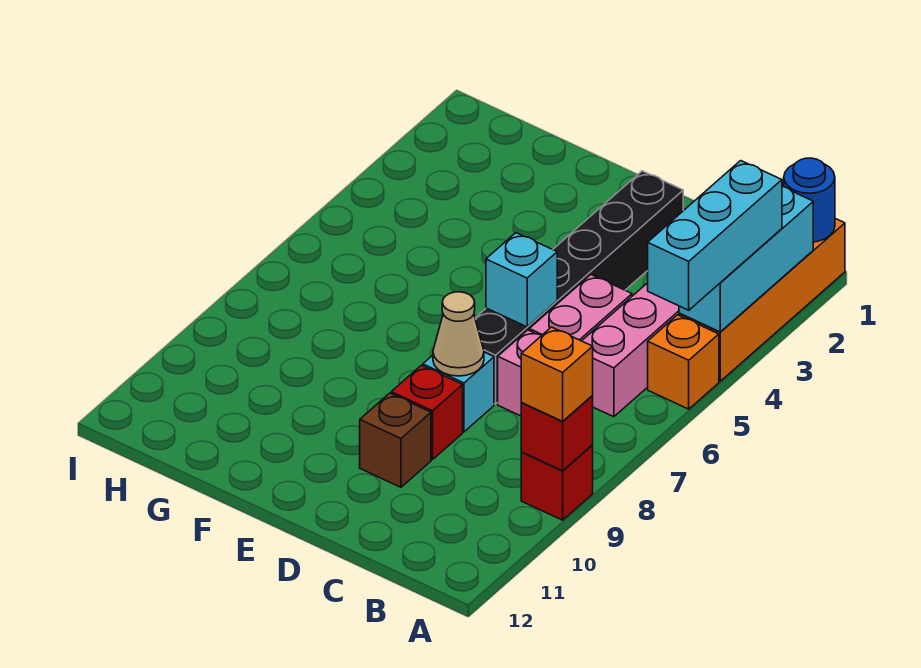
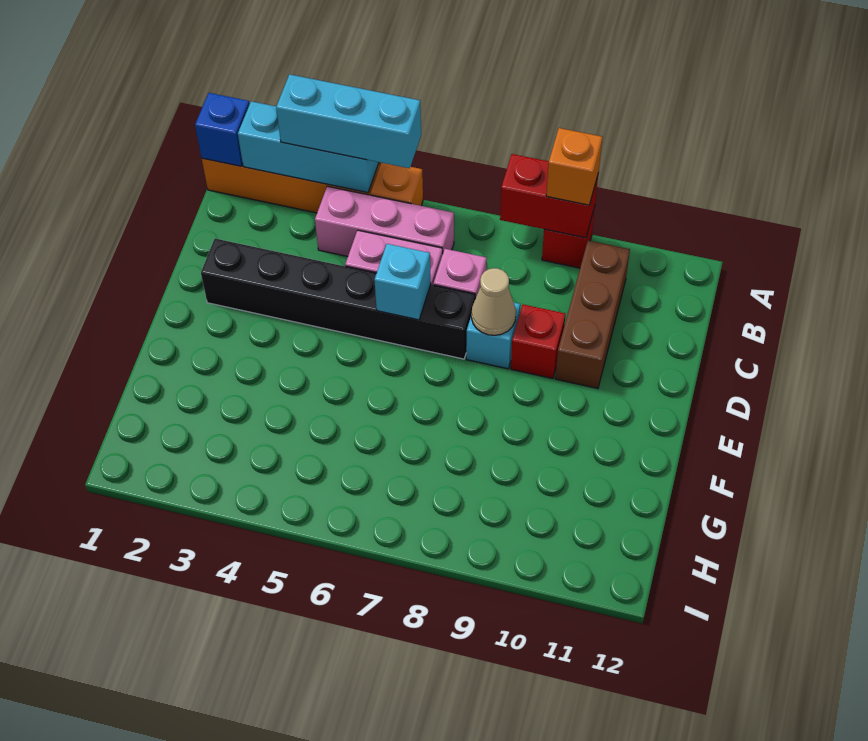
blue round brick A1 level 2 -> blue brick A1 level 2
red brick A9 level 2 -> red brick A8:A9 level 2
brown brick D10 level 1 -> brown brick B10:D10 level 1

